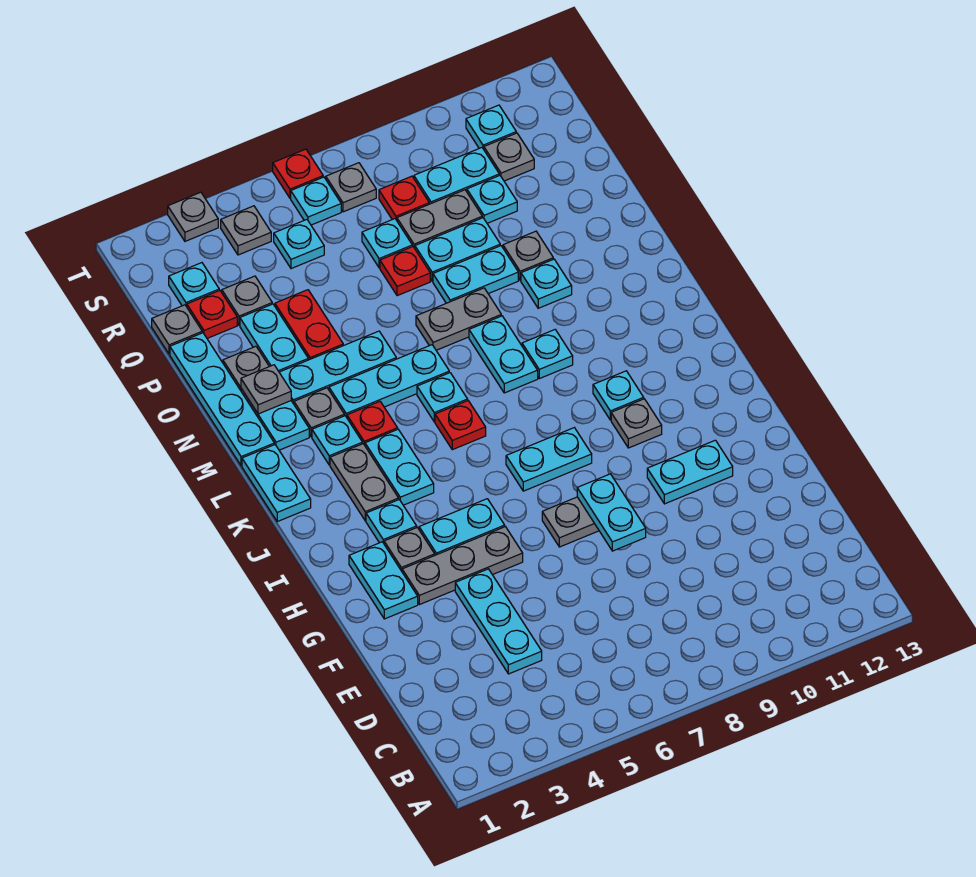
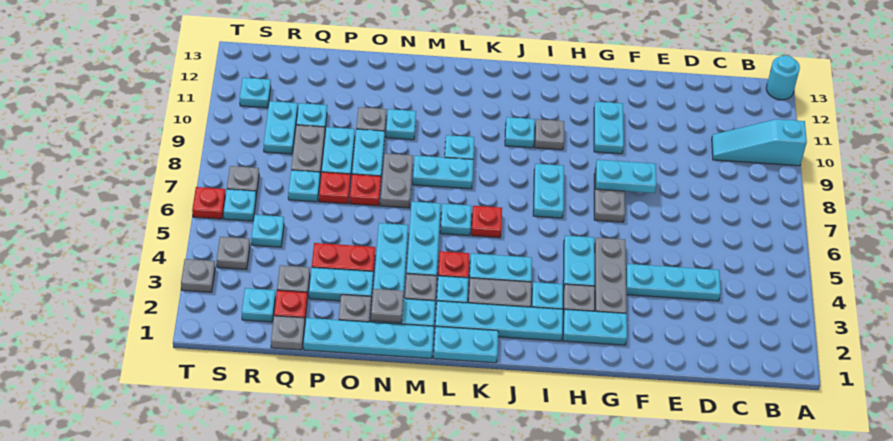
none -> cyan slope A10:C10 level 1 top A
none -> cyan round brick A13 level 1
none -> cyan plate I2:L2 level 1
red plate R8 level 1 -> red plate O7 level 1
grey plate R11 level 1 -> none

